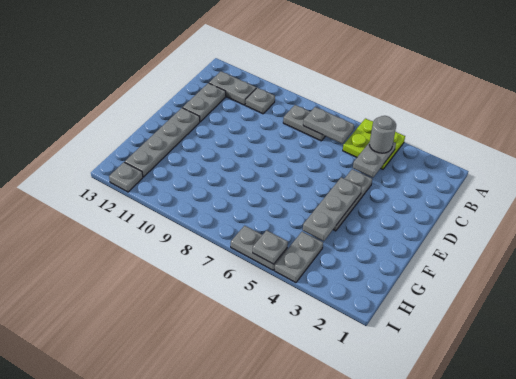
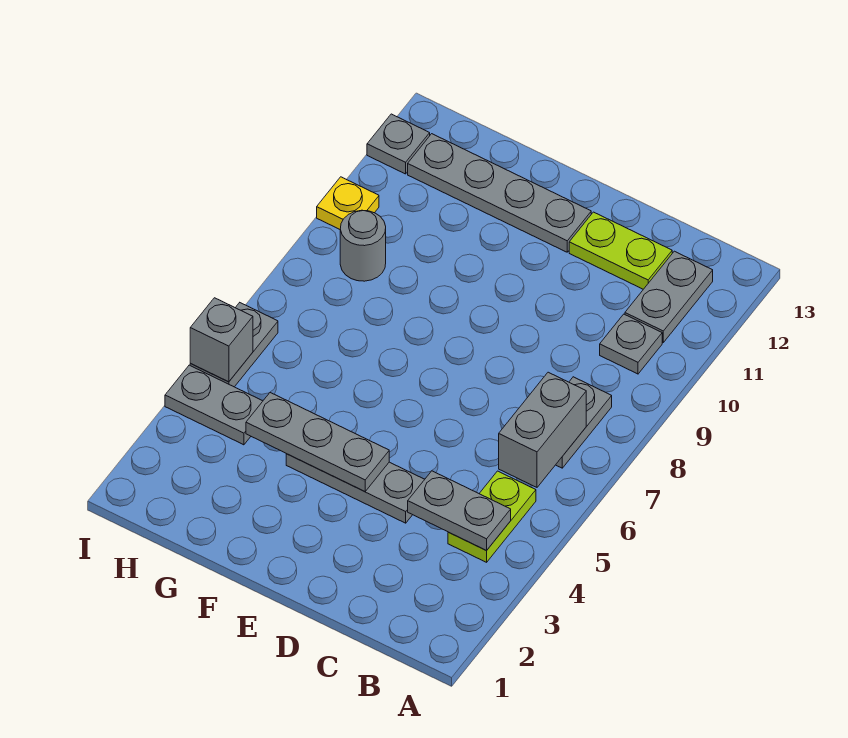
lime plate A4:B5 level 1 -> lime plate B4:B5 level 1
grey round brick B4 level 3 -> grey round brick H9 level 1
grey plate B6:B7 level 2 -> grey brick B6:B7 level 2
grey plate C12:D12 level 1 -> lime plate C12:D12 level 1
grey plate I5 level 2 -> grey brick I5 level 2
none -> yellow plate I10 level 1

